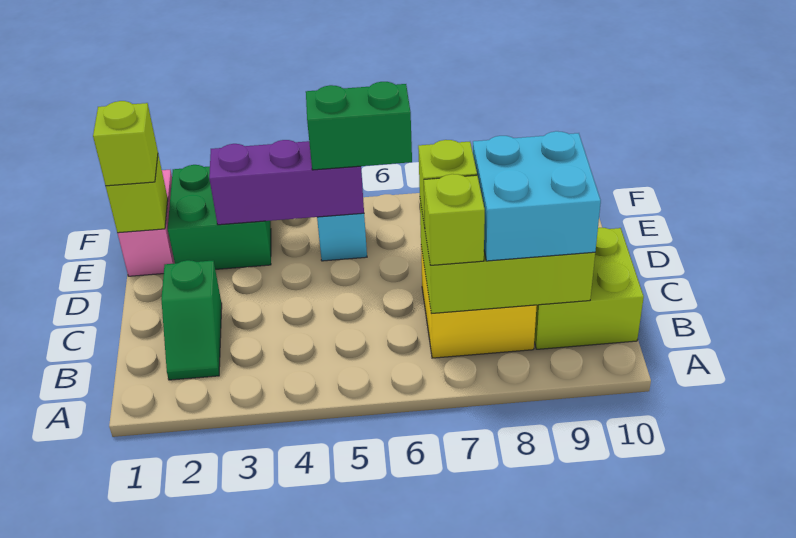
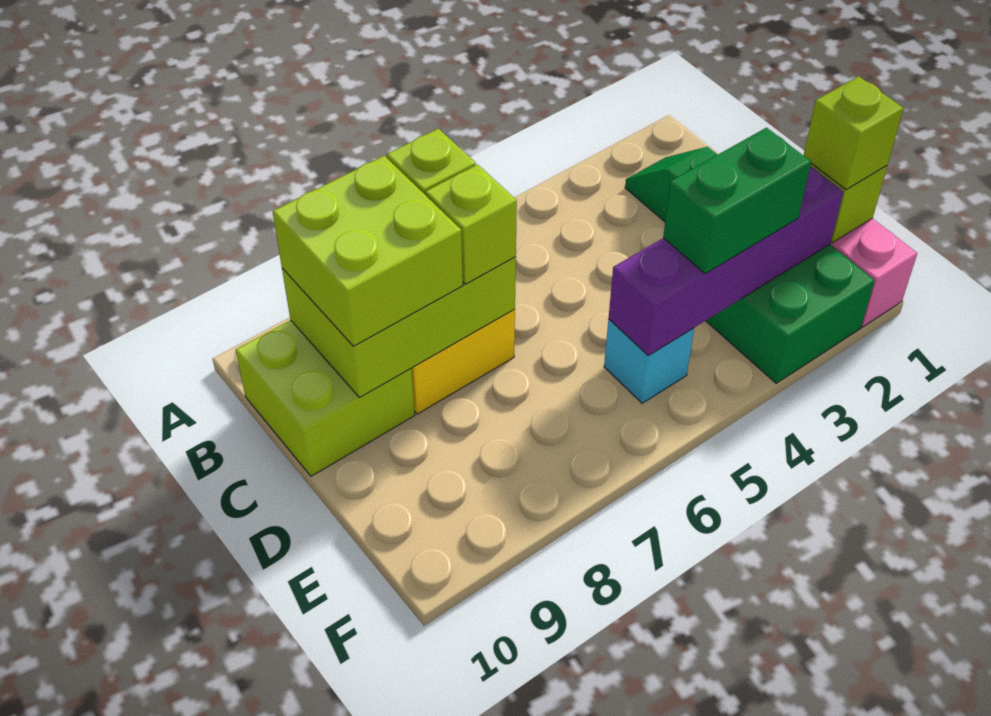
cyan brick B8:C9 level 3 -> lime brick B8:C9 level 3
purple brick E3:E5 level 2 -> purple brick E2:E5 level 2
green brick E5:E6 level 3 -> green brick E3:E4 level 3

